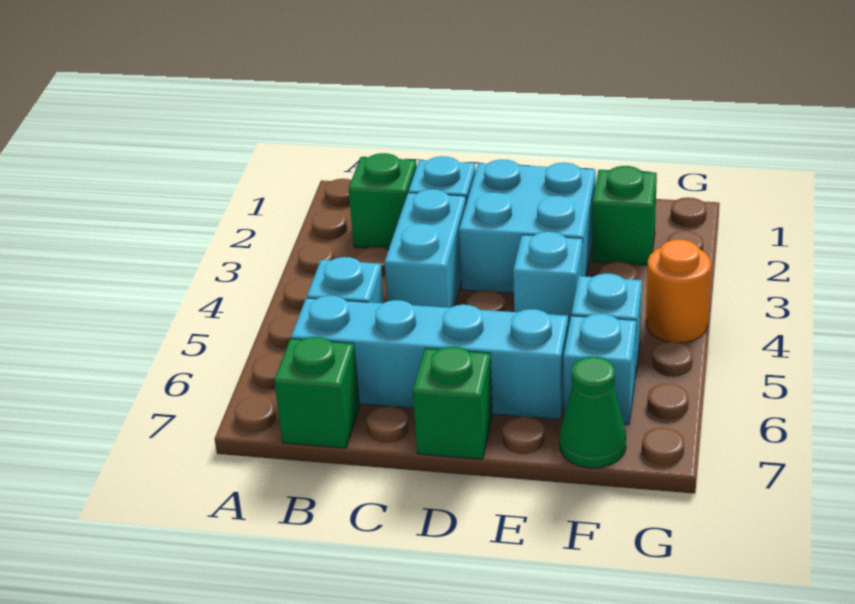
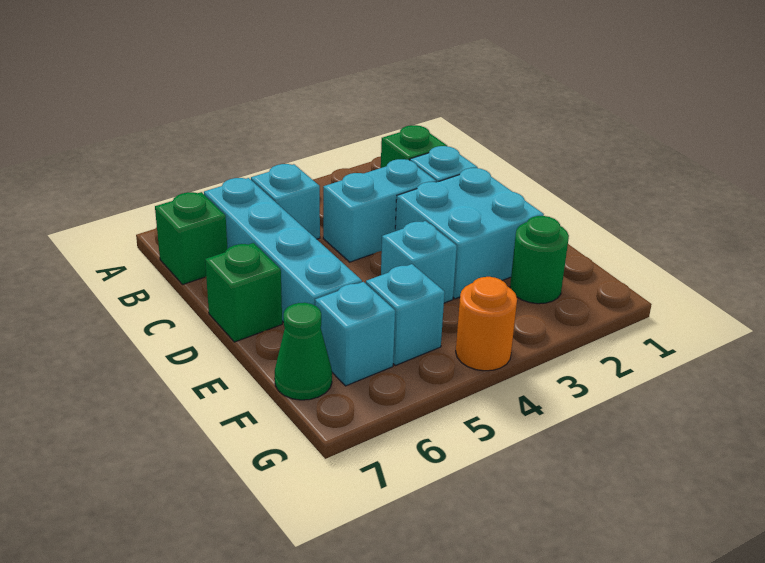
green brick F2 level 1 -> green round brick F2 level 1

